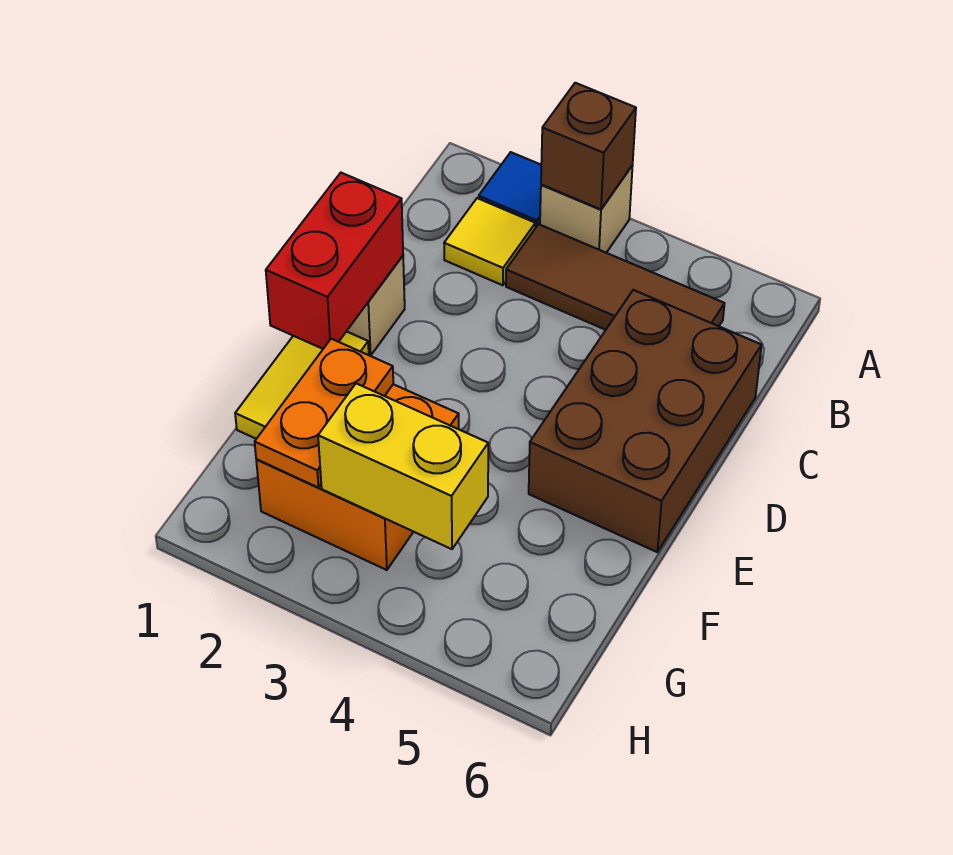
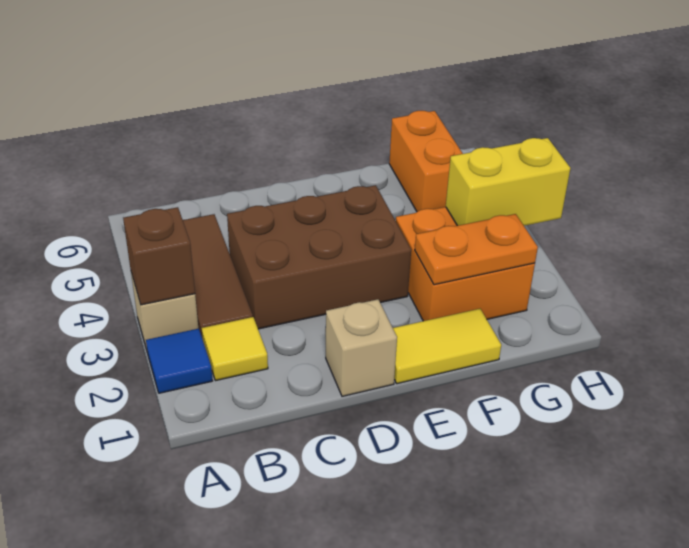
brown brick C5:E6 level 1 -> brown brick C3:E4 level 1
red brick D1:E1 level 2 -> none
yellow brick G3:G4 level 2 -> yellow brick G3:H3 level 2
none -> orange brick G5:G6 level 1

